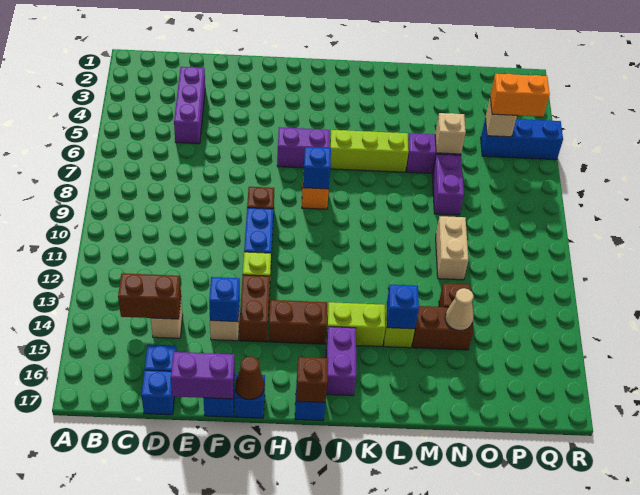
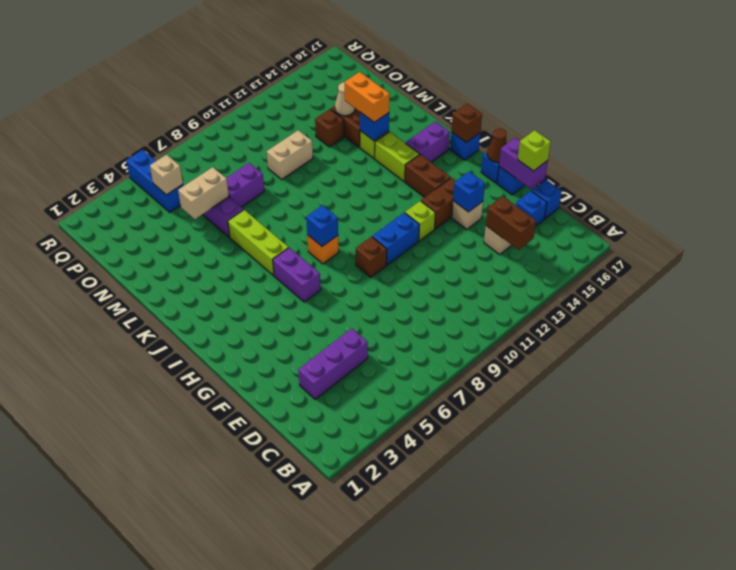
none -> lime brick E17 level 3
tan brick N6 level 2 -> tan brick N5:N6 level 2
orange brick P5:Q5 level 3 -> orange brick L14:M14 level 3

